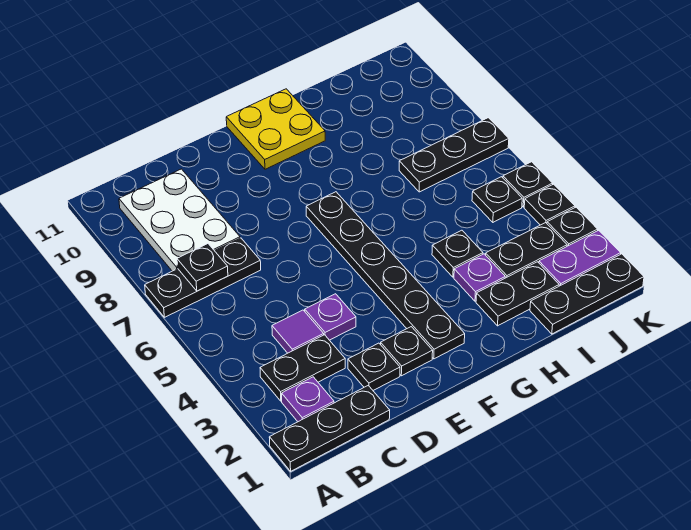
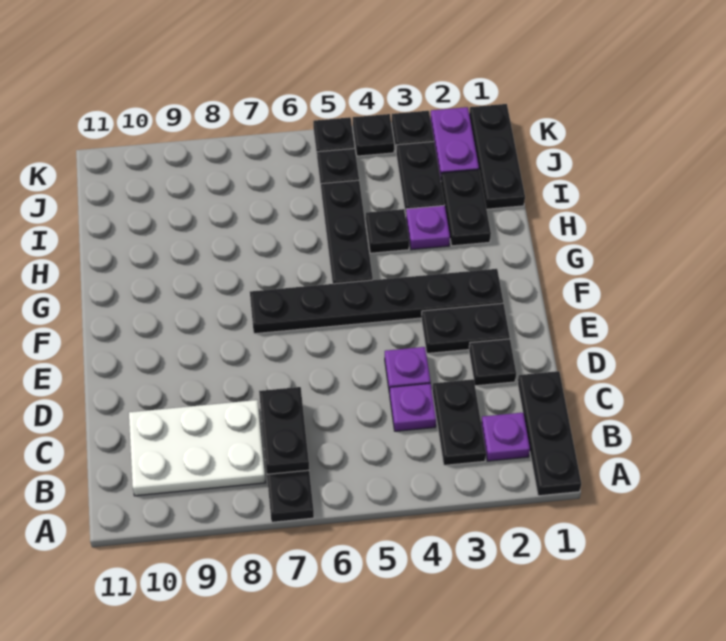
black plate B7 level 2 -> black plate B7:C7 level 2
purple tile C4 level 1 -> purple plate C4 level 1
black plate E2 level 1 -> black plate E2:E3 level 1
yellow plate F10:G11 level 1 -> none
black plate I7:K7 level 1 -> black plate G5:I5 level 1

